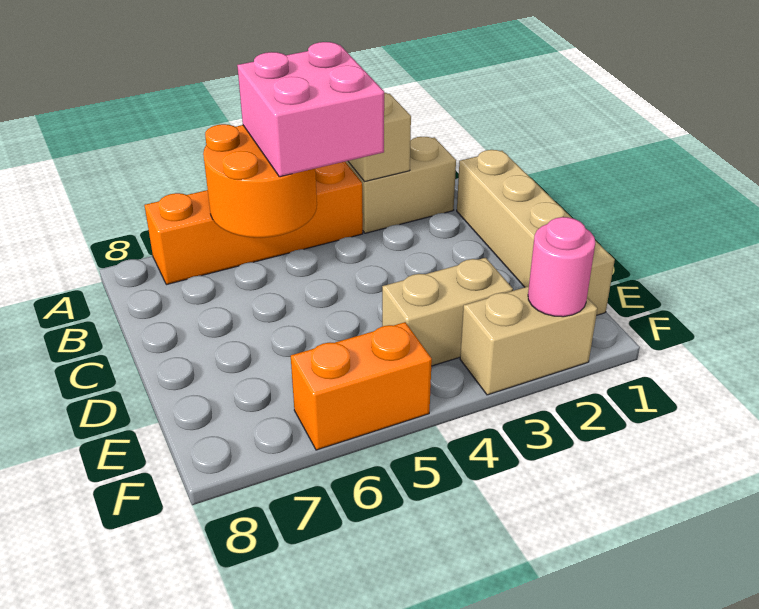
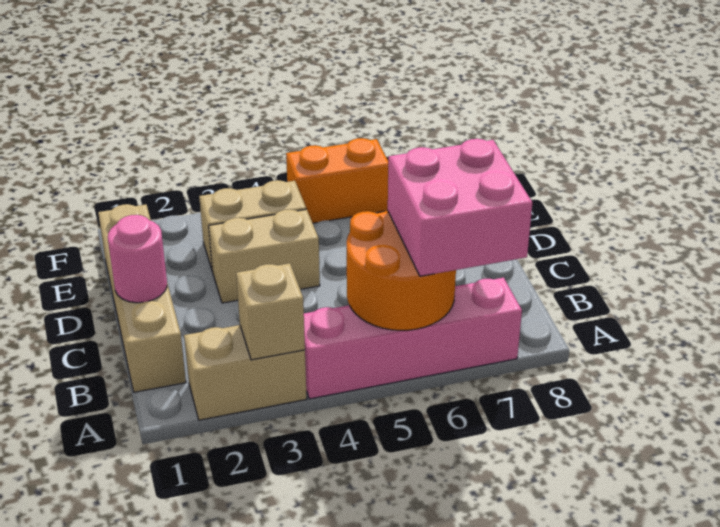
orange brick A4:A7 level 1 -> pink brick A4:A7 level 1
pink brick A4:B5 level 3 -> pink brick A6:B7 level 3
tan brick F2:F3 level 1 -> tan brick D3:D4 level 1
pink round brick F2 level 2 -> pink round brick C1 level 2

